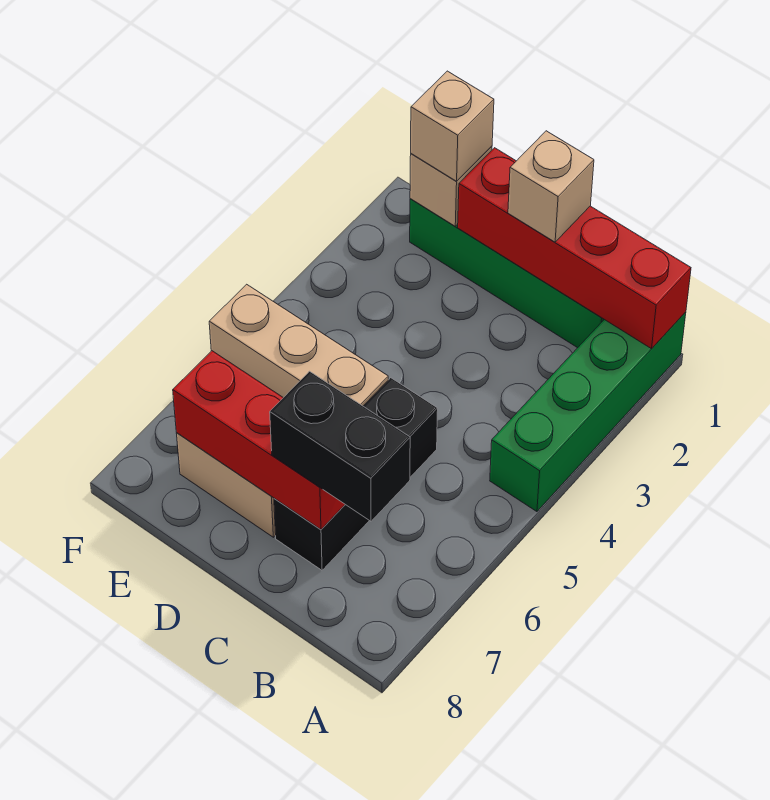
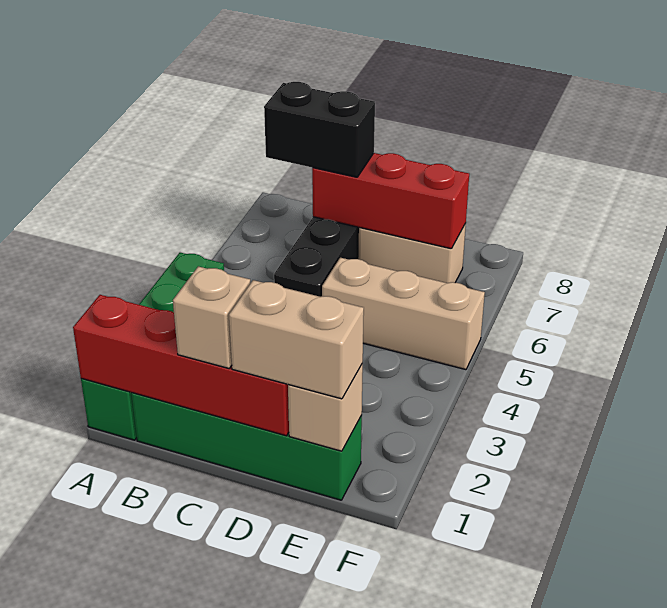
tan brick E1 level 3 -> tan brick D1:E1 level 3

